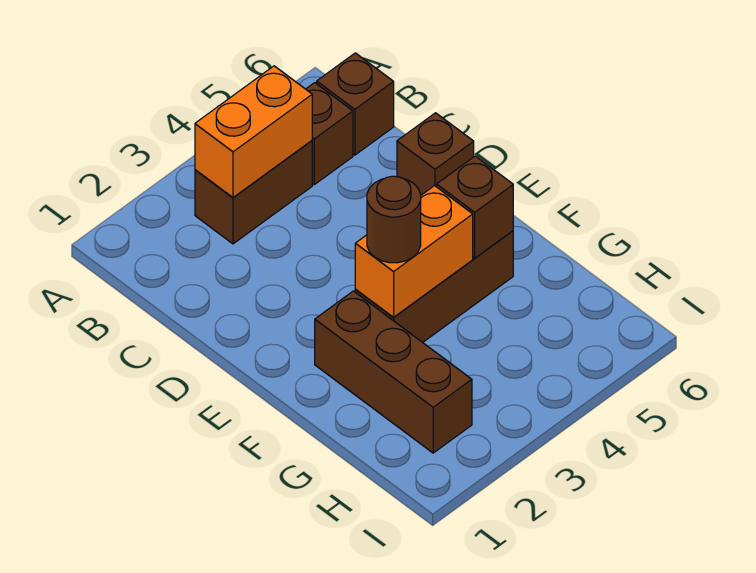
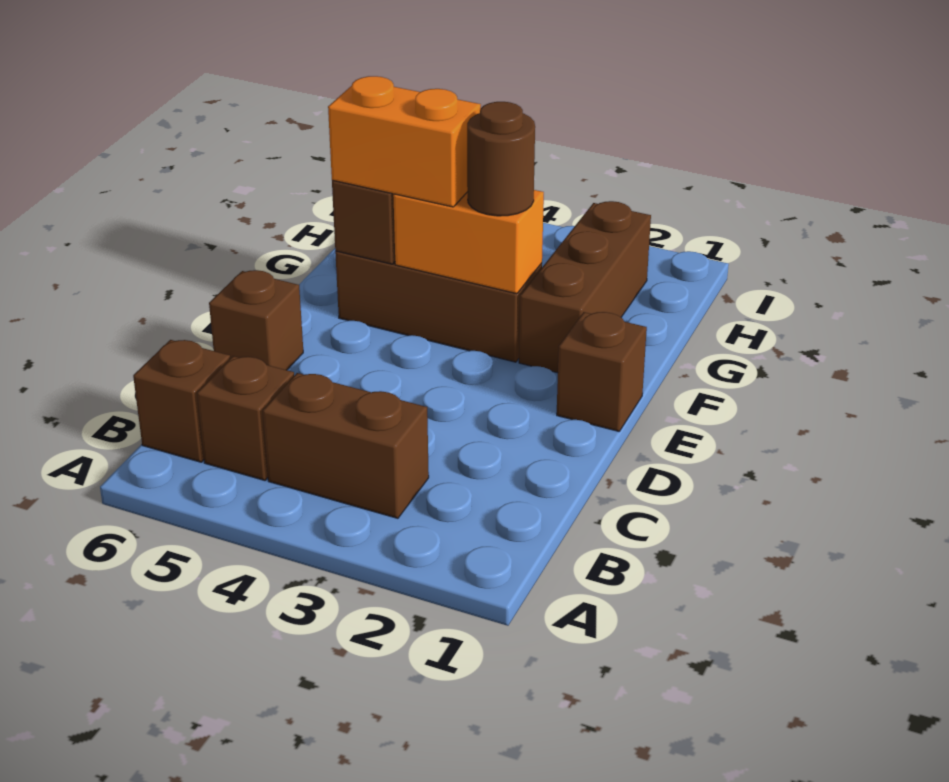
orange brick B3:B4 level 2 -> orange brick F4:F5 level 3
none -> brown brick E1 level 1

